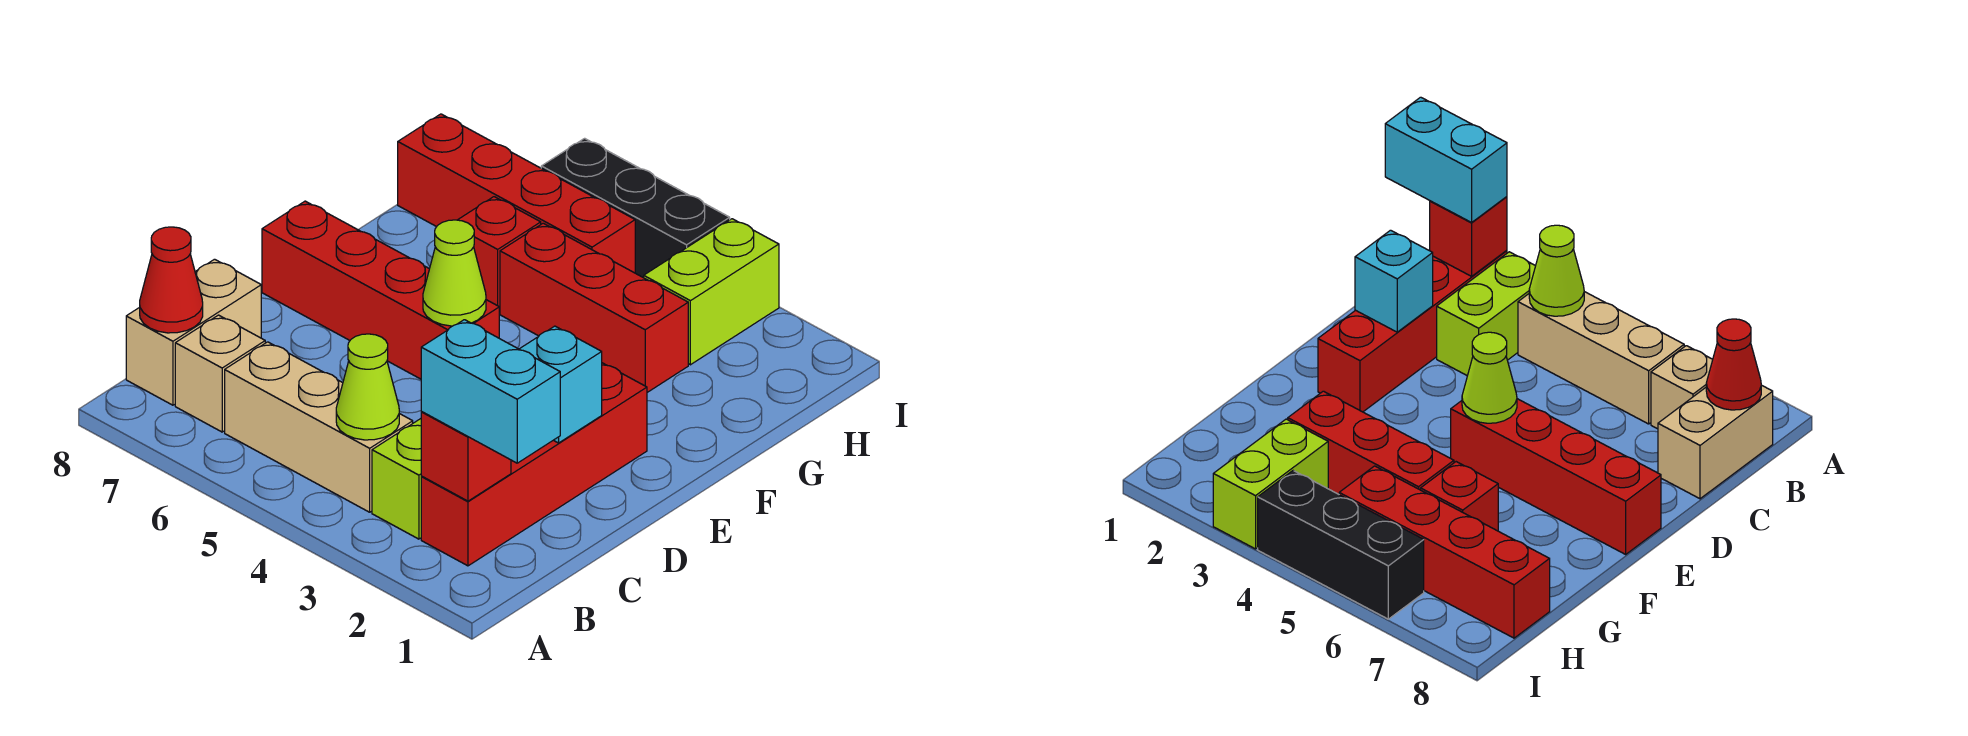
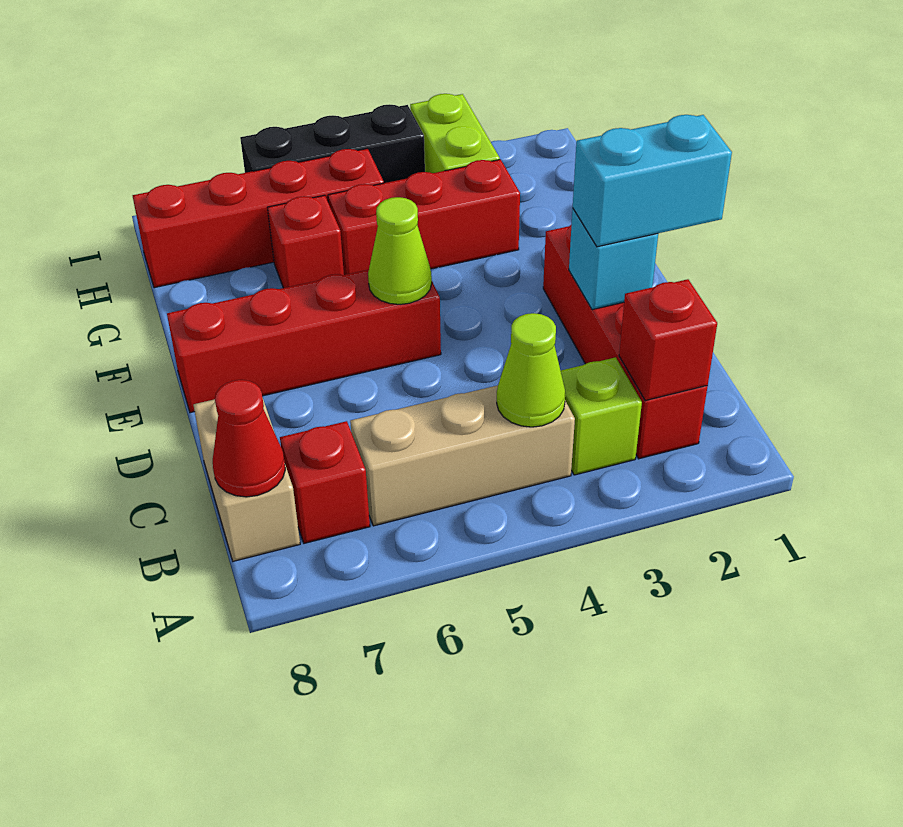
cyan brick B1:B2 level 3 -> cyan brick D1:D2 level 3
lime brick B3:C3 level 1 -> lime brick B3 level 1
tan brick B7 level 1 -> red brick B7 level 1

